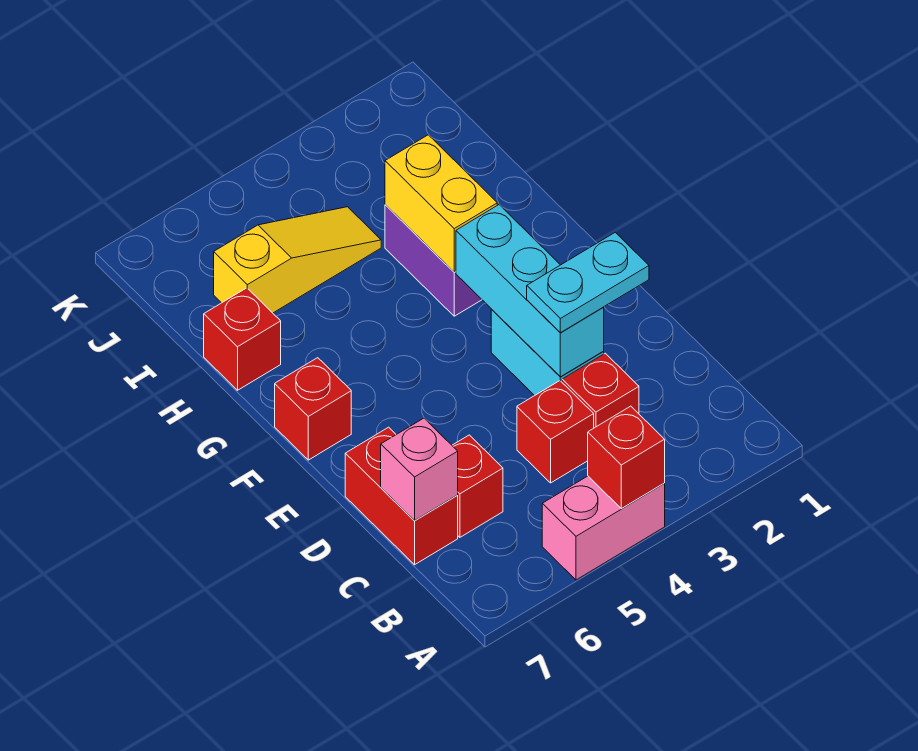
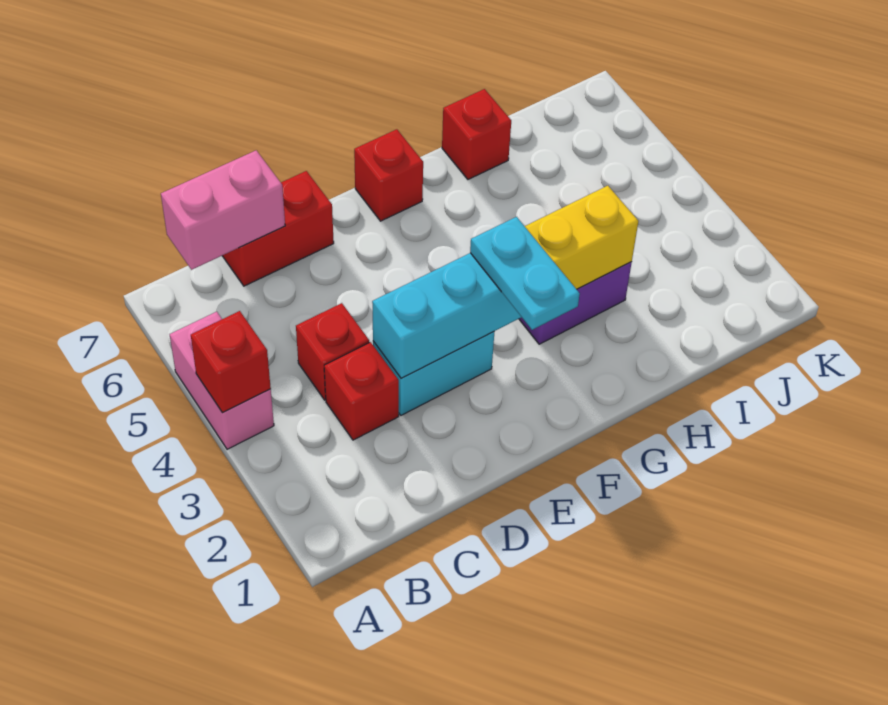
red brick C6 level 1 -> none
pink brick C7 level 2 -> pink brick B7:C7 level 2
cyan plate D2:D3 level 3 -> cyan plate F2:F3 level 3
yellow slope I4:I6 level 1 top 6 -> none

